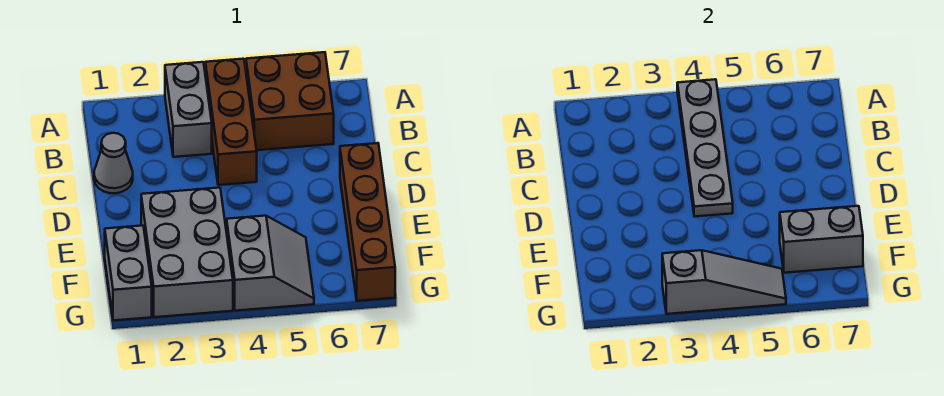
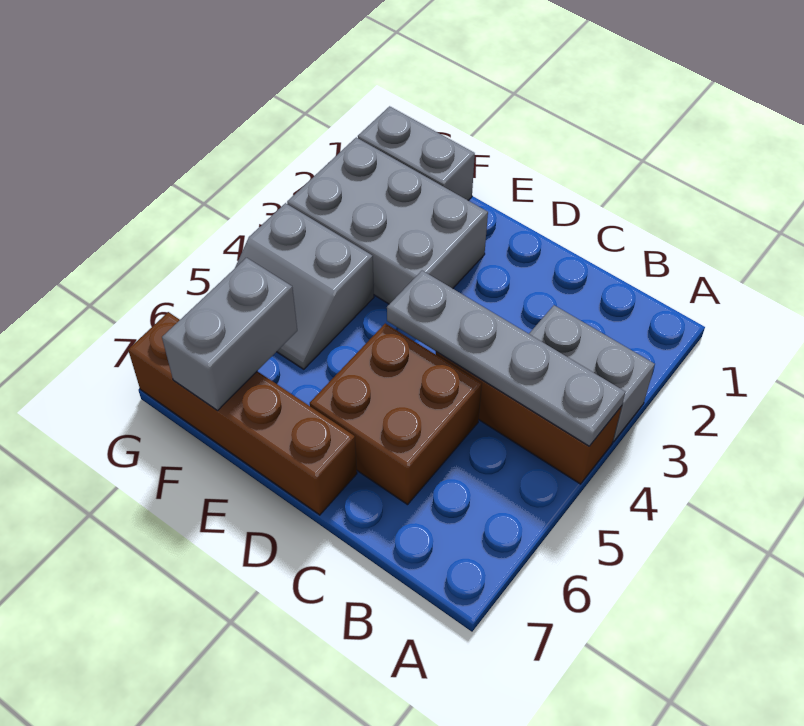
brown brick A5:B6 level 1 -> brown brick C5:D6 level 1
grey cone C1 level 1 -> none
grey slope G3:G5 level 2 top 3 -> none

